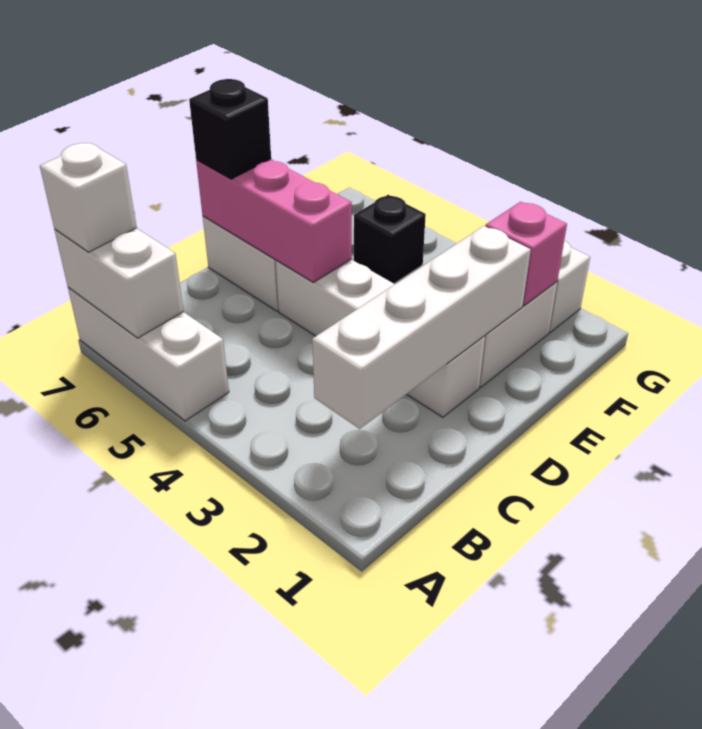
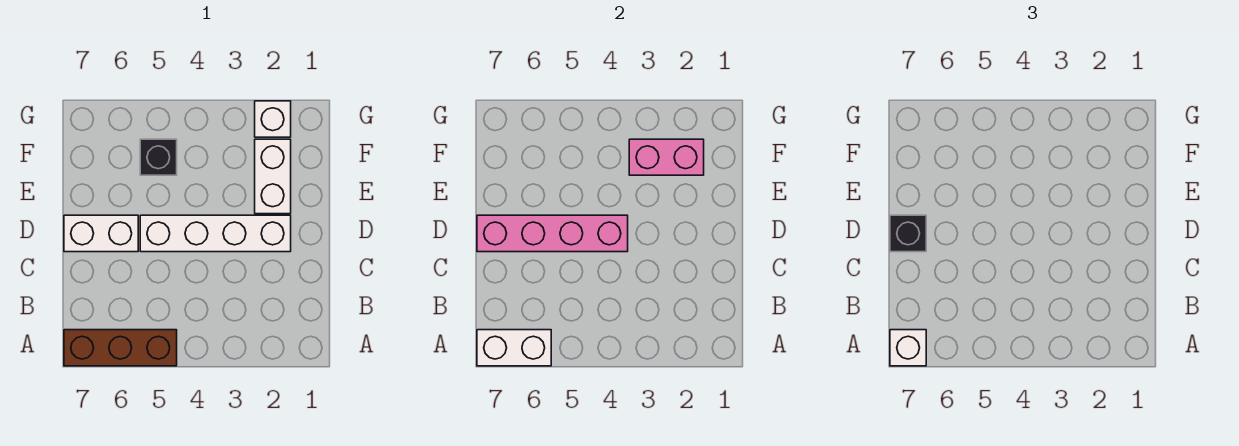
white brick A5:A7 level 1 -> brown brick A5:A7 level 1
white brick B2:E2 level 2 -> none
pink brick D5:D7 level 2 -> pink brick D4:D7 level 2
pink brick F2 level 2 -> pink brick F2:F3 level 2

